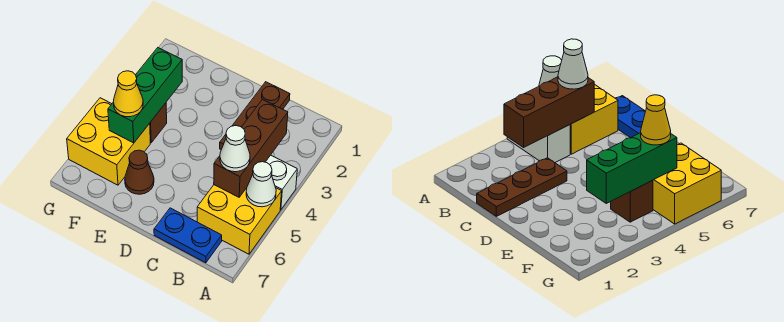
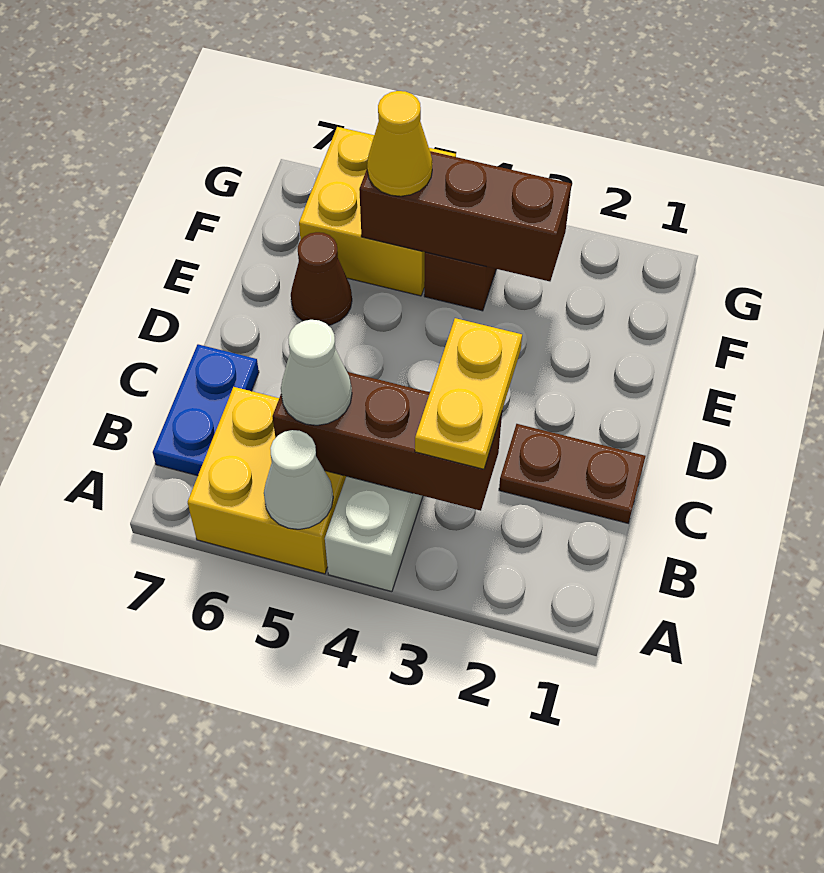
none -> yellow plate B3:C3 level 3
brown plate C1:C3 level 1 -> brown plate C1:C2 level 1
green brick F3:F5 level 2 -> brown brick F3:F5 level 2

